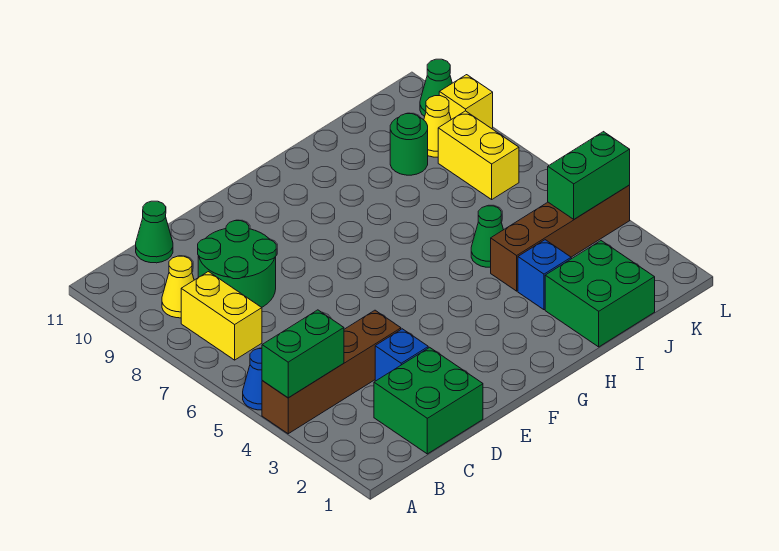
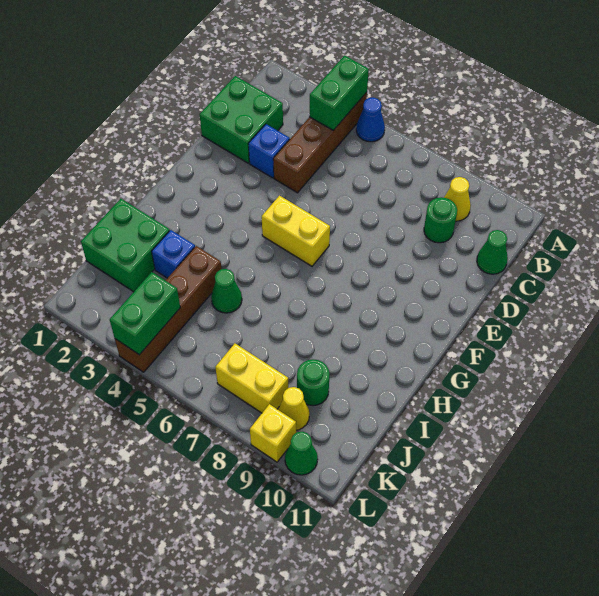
yellow brick B7:B8 level 1 -> yellow brick F5:F6 level 1
green round brick C8:D9 level 1 -> green round brick C9 level 1

